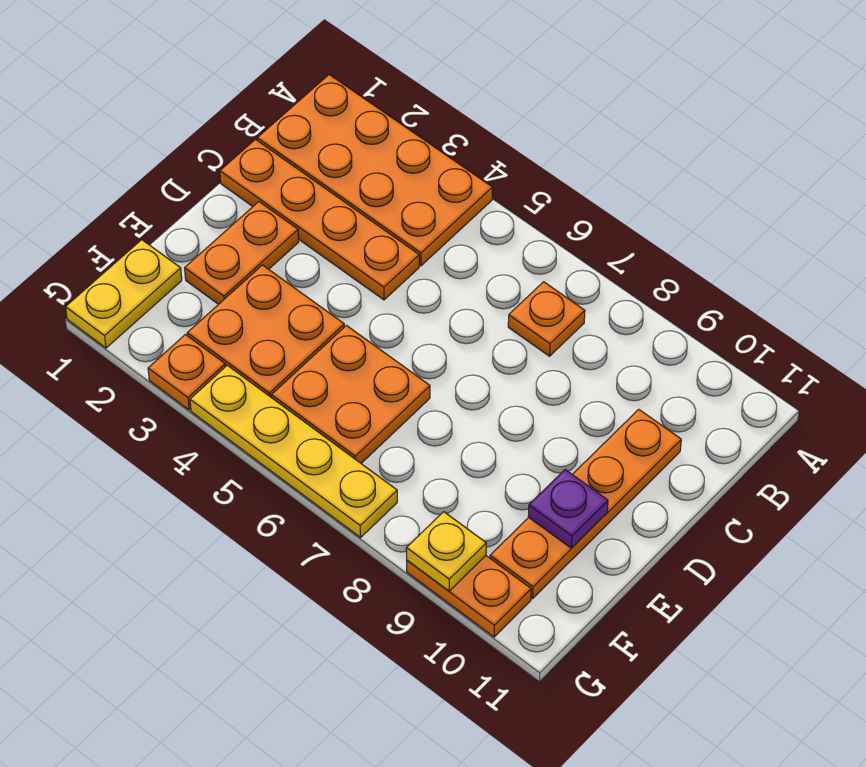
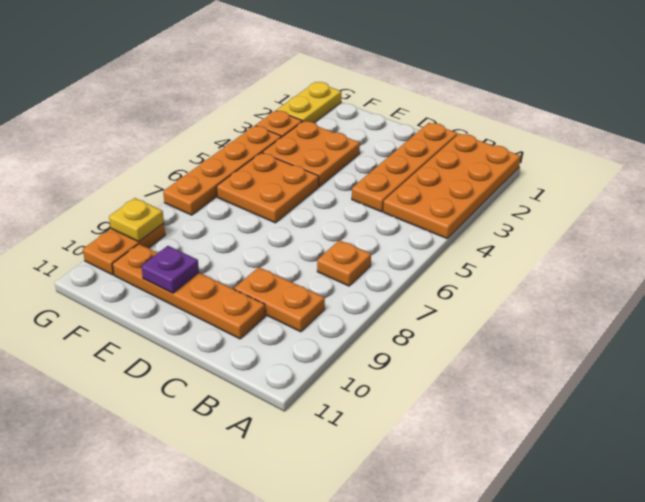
orange plate D2:E2 level 1 -> orange plate B9:C9 level 1
yellow plate F1:G1 level 1 -> yellow plate G1:G2 level 1
yellow plate G4:G7 level 1 -> orange plate G4:G7 level 1

